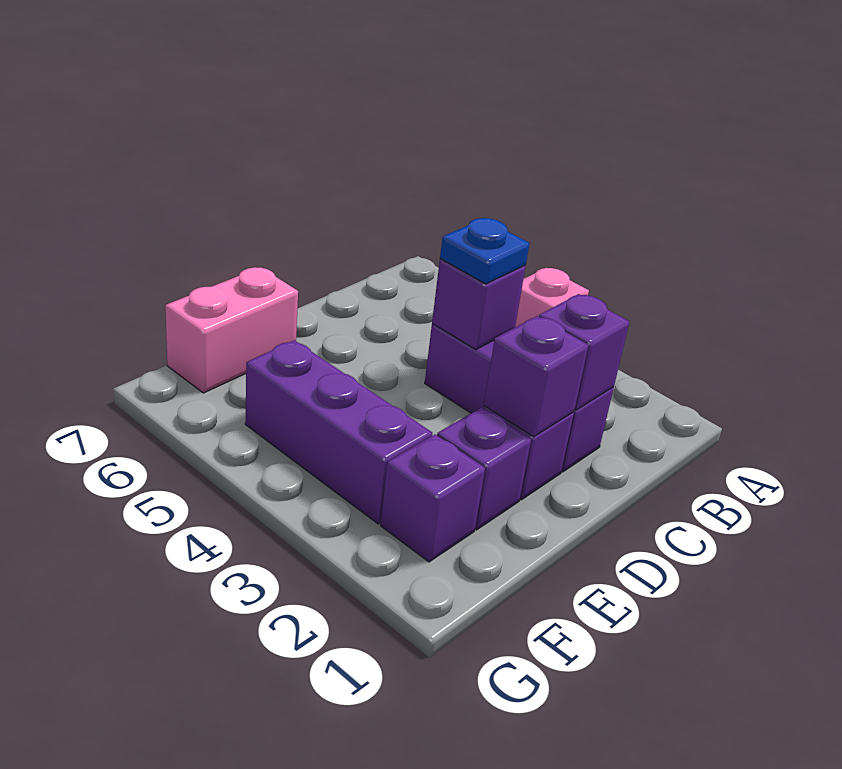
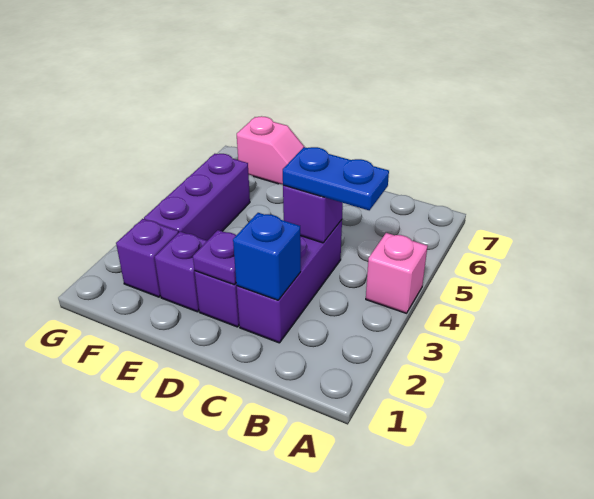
purple brick C2 level 2 -> blue brick C2 level 2
blue plate C4 level 3 -> blue plate B4:C4 level 3
purple brick D2 level 2 -> purple plate D2 level 2
pink brick E7:F7 level 1 -> pink slope E7:F7 level 1 top F

